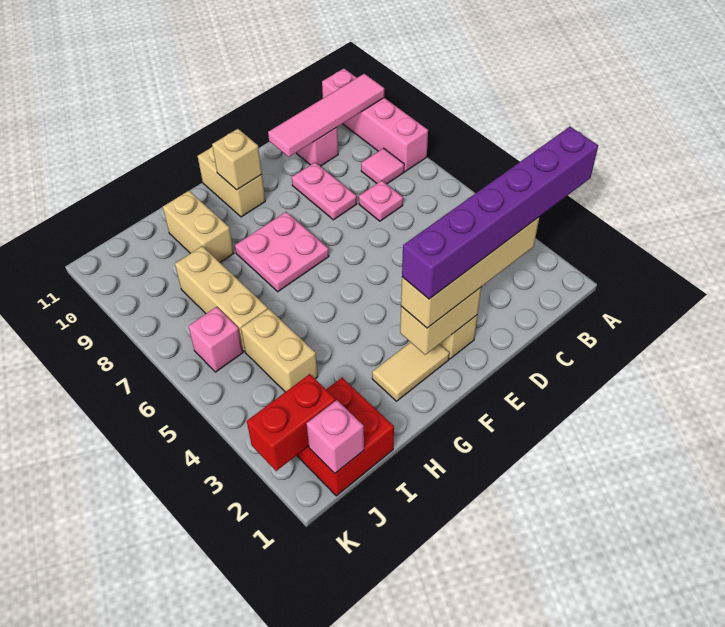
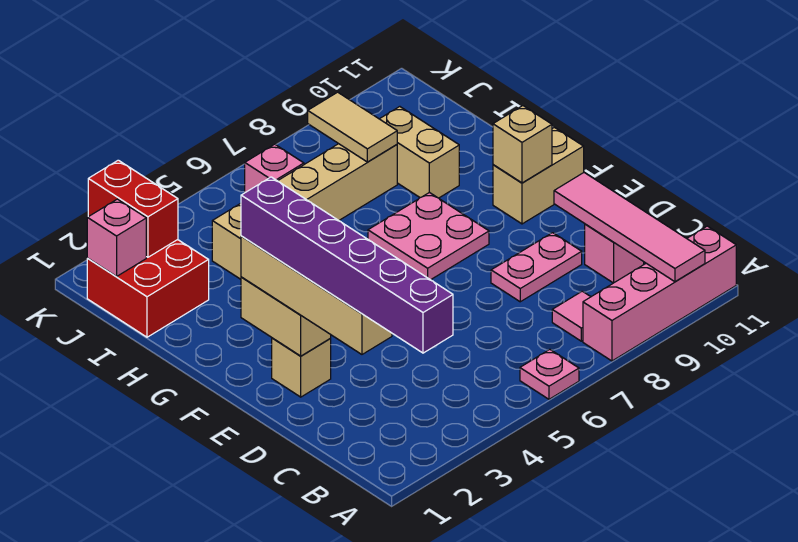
pink plate C7 level 1 -> pink plate A6 level 1
tan tile F2:G2 level 1 -> tan tile I8:J8 level 2
tan brick H9:H10 level 1 -> tan brick H9:I9 level 1

